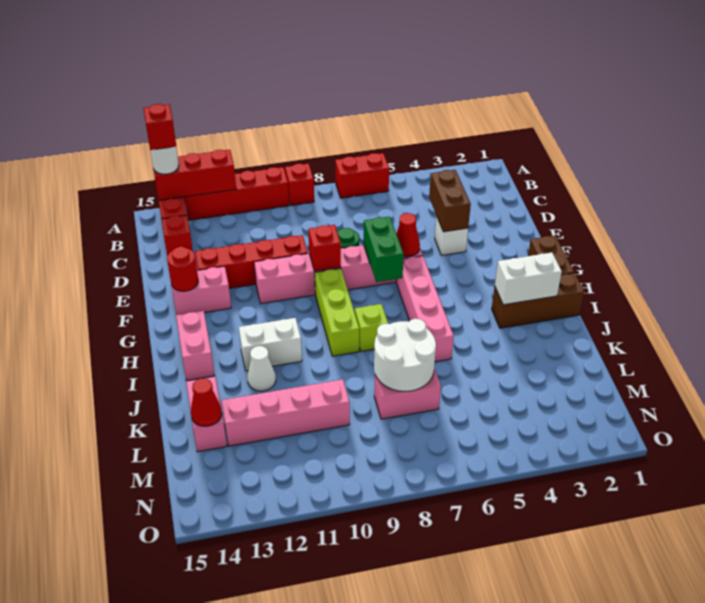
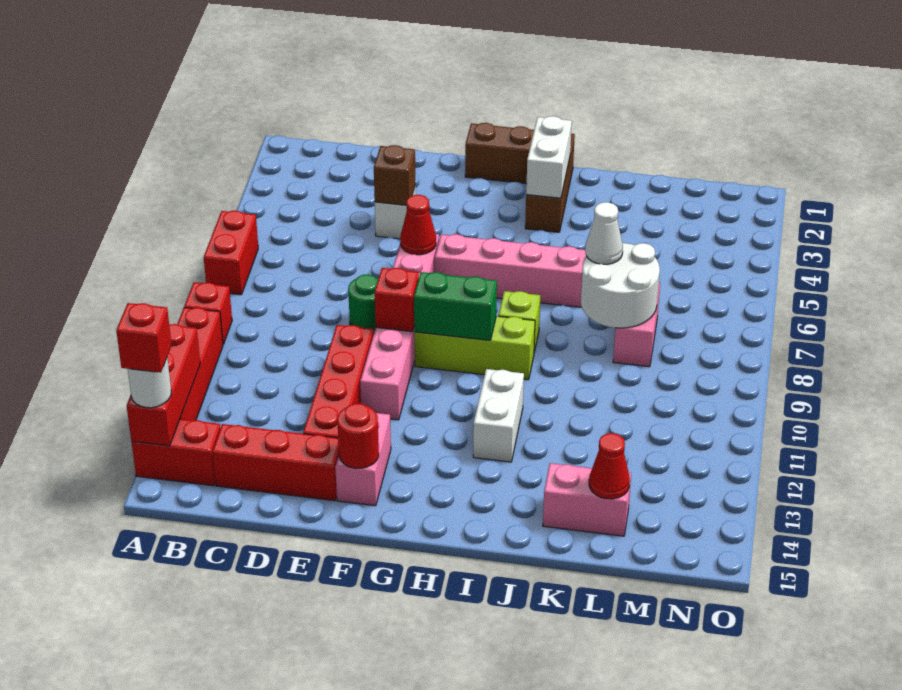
red brick C14 level 1 -> red brick C14:E14 level 1
brown brick D4:E4 level 2 -> brown brick E4 level 2
green brick F7:G7 level 2 -> green brick G9:H9 level 2
pink brick H14:I14 level 1 -> none
white cone J12 level 1 -> white cone K7 level 3
pink brick L10:L13 level 1 -> none

